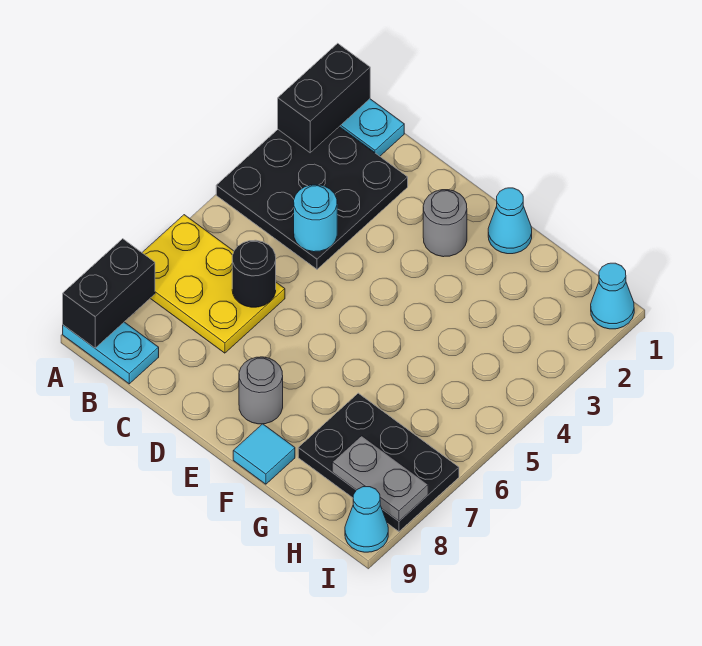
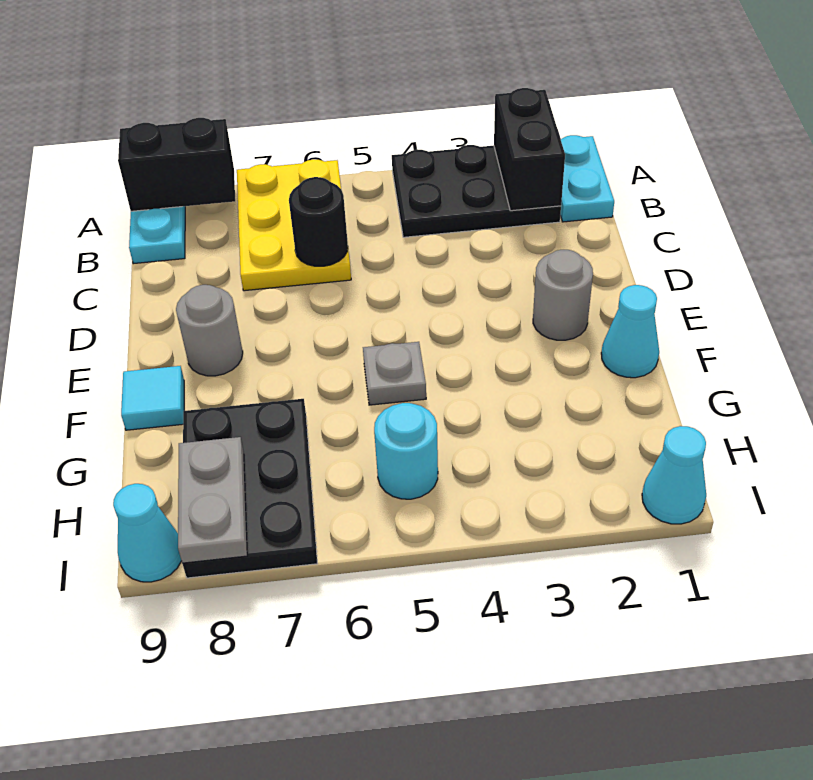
black brick A1:A2 level 2 -> black brick A2:B2 level 2
black plate A2:C4 level 1 -> black plate A2:B4 level 1
cyan round brick C4 level 2 -> cyan round brick H5 level 1
none -> grey plate F5 level 1

